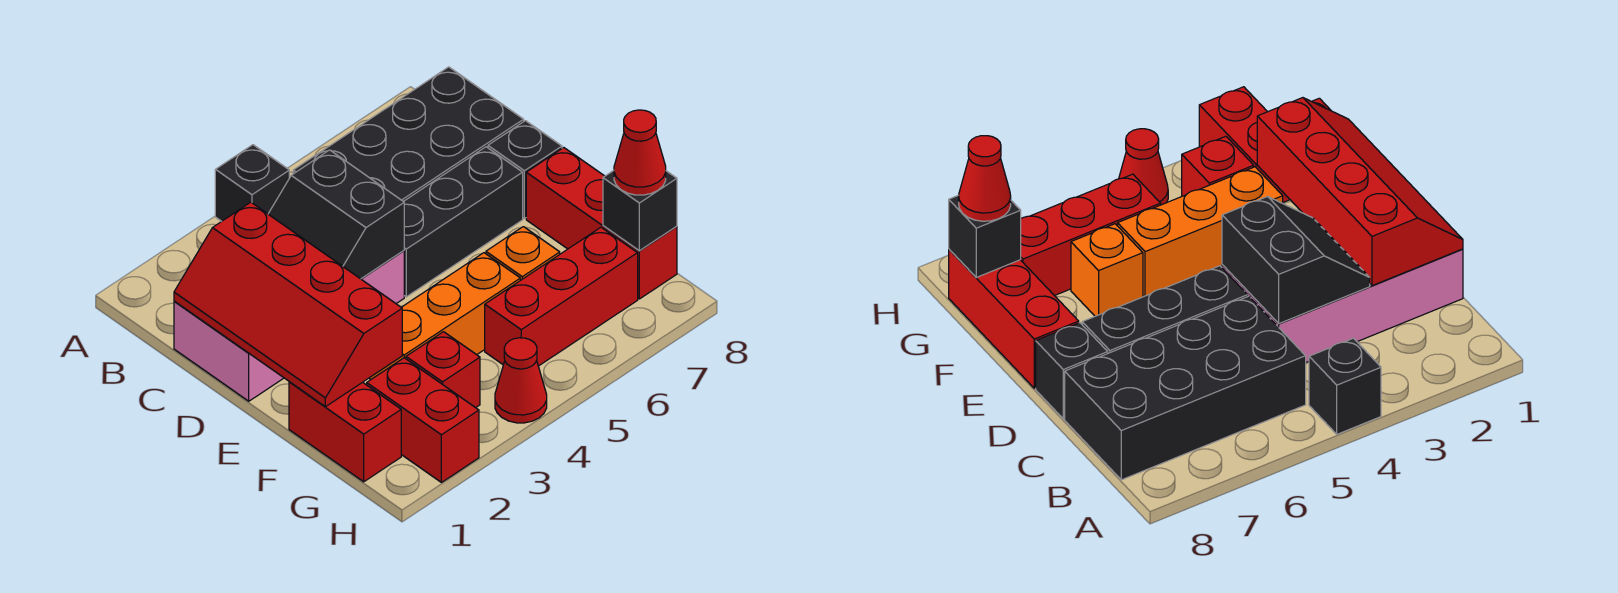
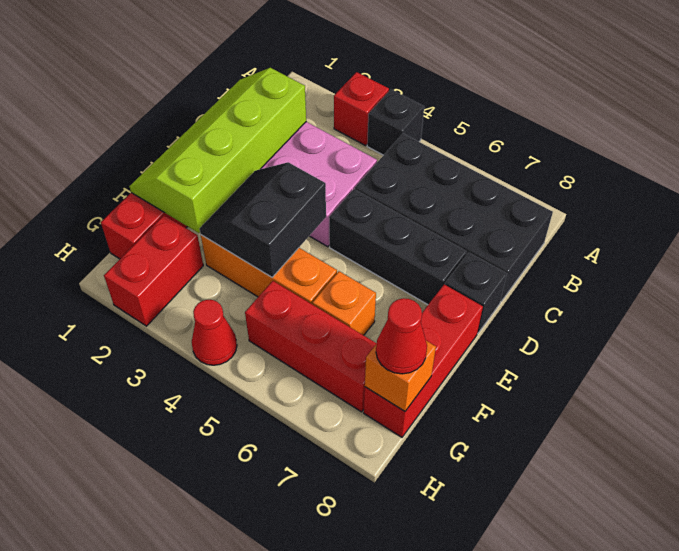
red slope C1:F2 level 2 top 2 -> lime slope C1:F2 level 2 top 2
black slope C3:D4 level 2 top 4 -> black slope E3:F4 level 2 top 4
red brick G3 level 1 -> red brick A3 level 1
black brick G8 level 2 -> orange brick G8 level 2

